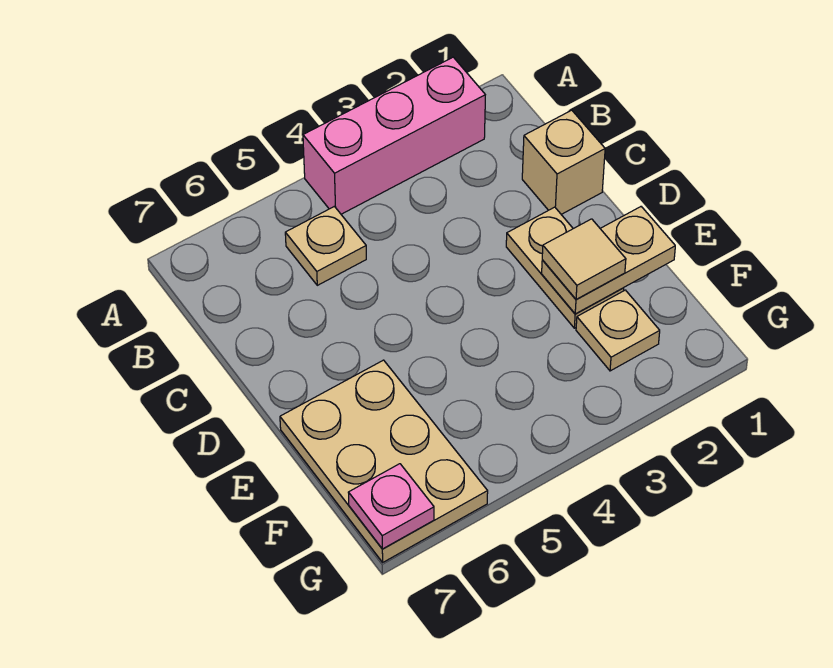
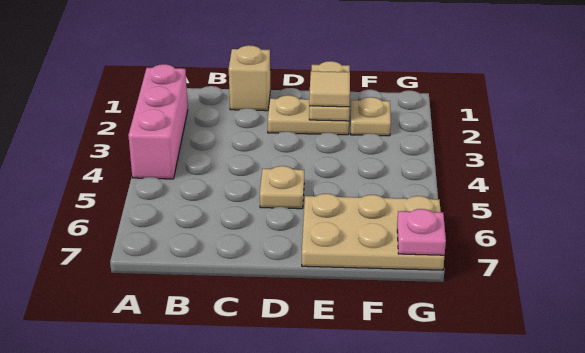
tan plate B5 level 1 -> tan plate D5 level 1

